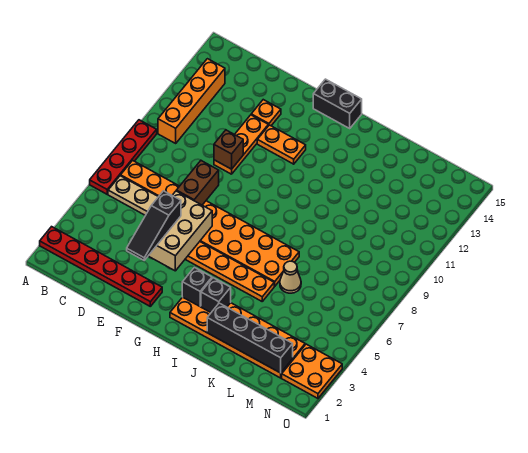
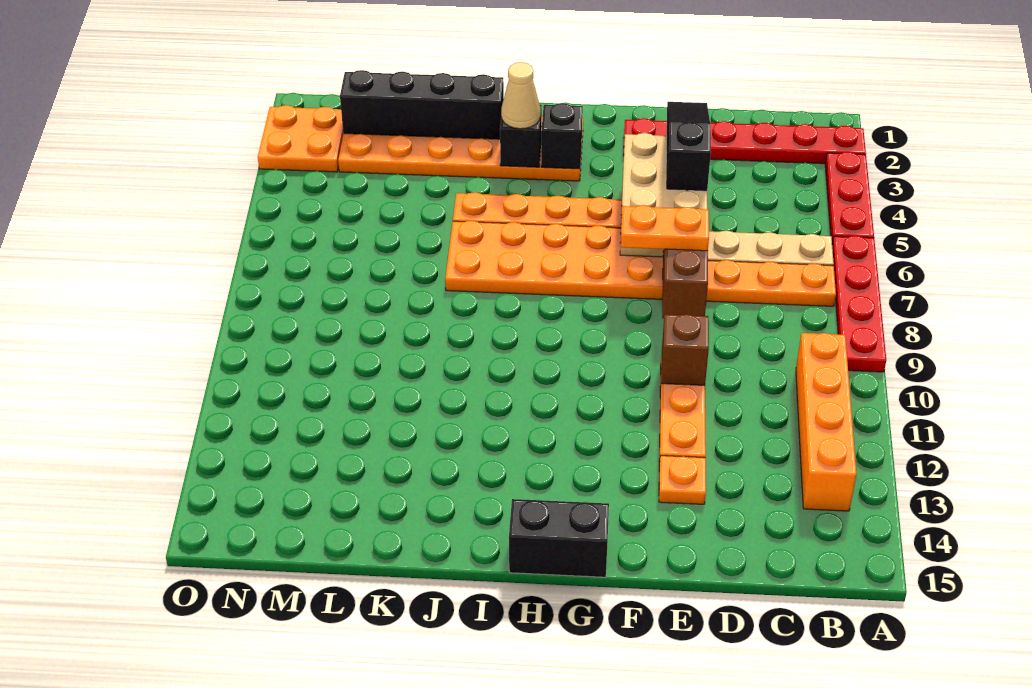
none -> red plate A3:A5 level 1
orange plate F12:G12 level 1 -> orange plate E7:F7 level 3
tan cone K6 level 1 -> tan cone I3 level 3

